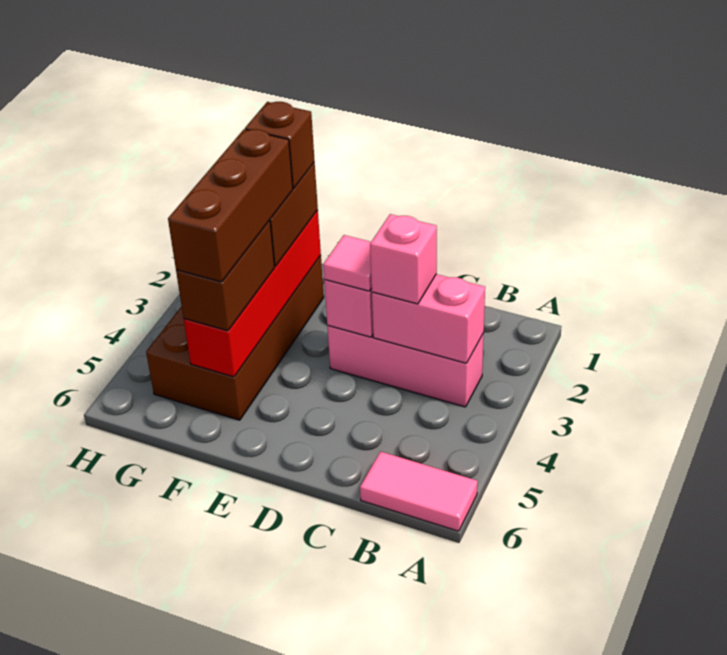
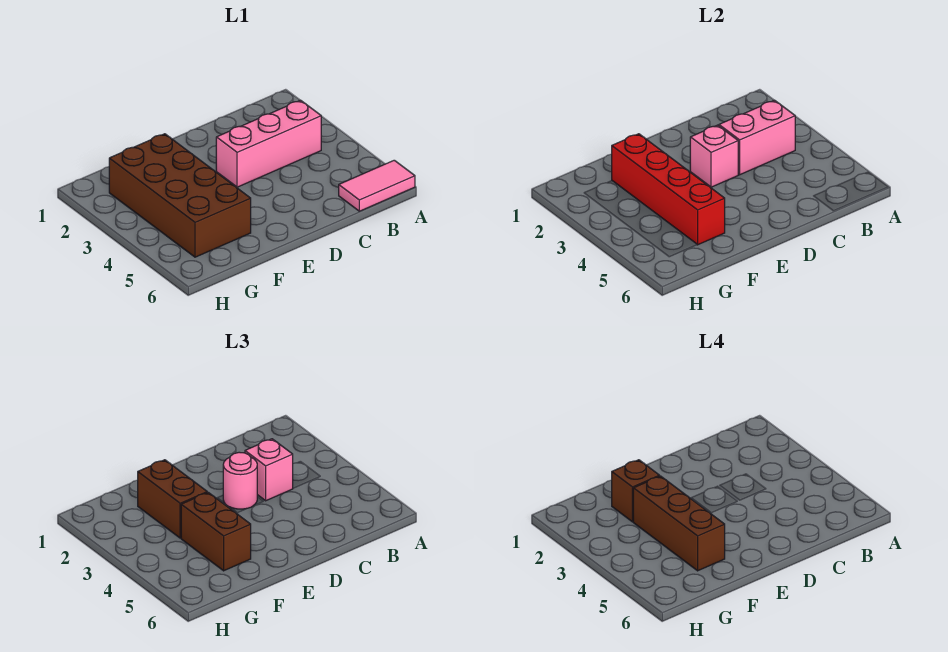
pink tile D3 level 3 -> pink round brick D3 level 3

